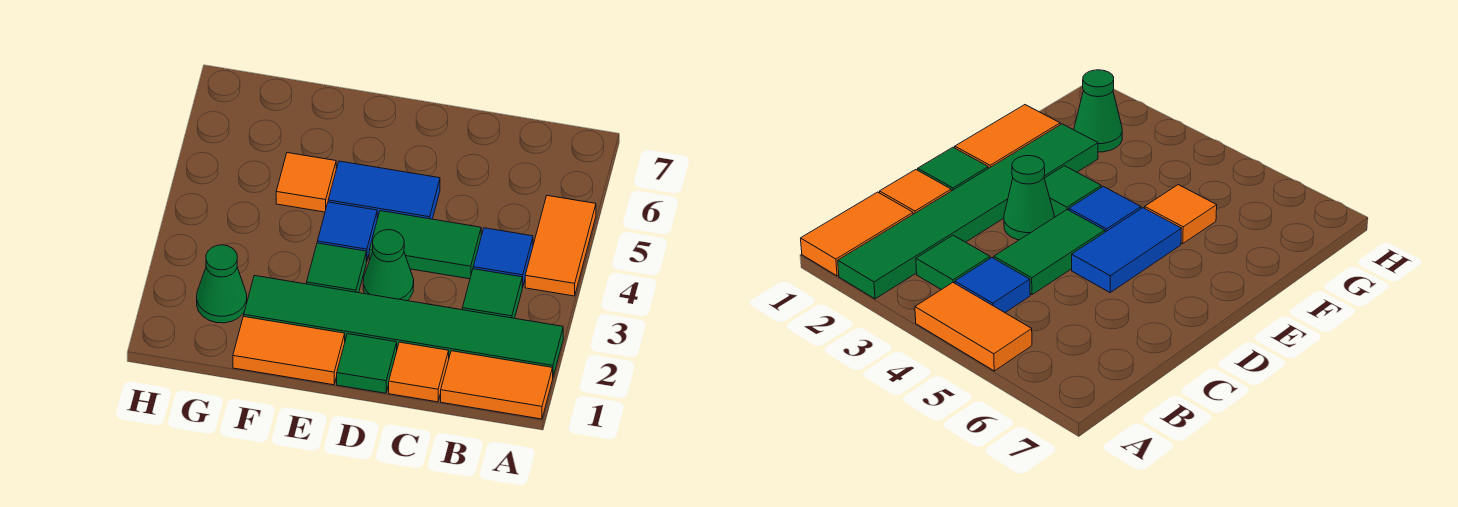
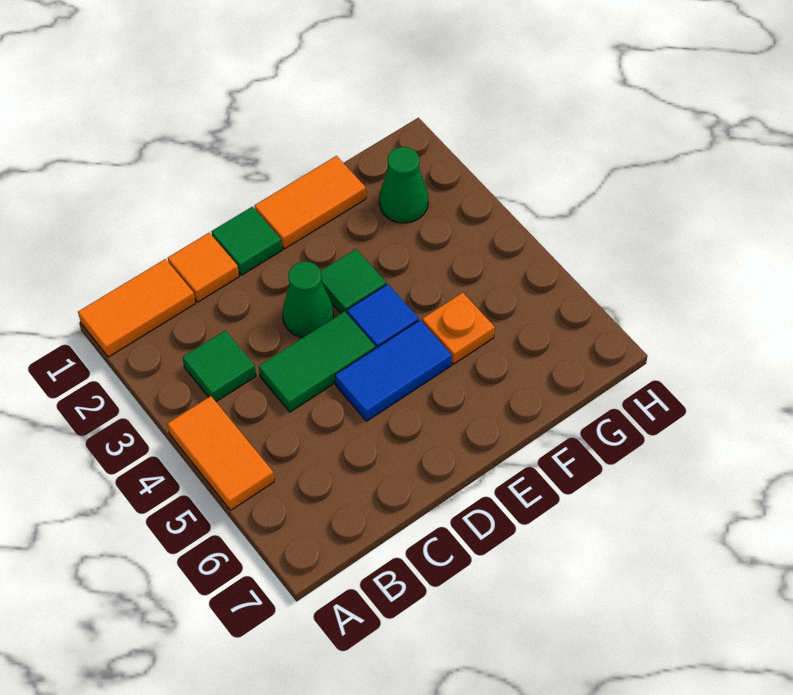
green tile A2:F2 level 1 -> none
blue tile B4 level 1 -> none
orange tile F5 level 1 -> orange plate F5 level 1

